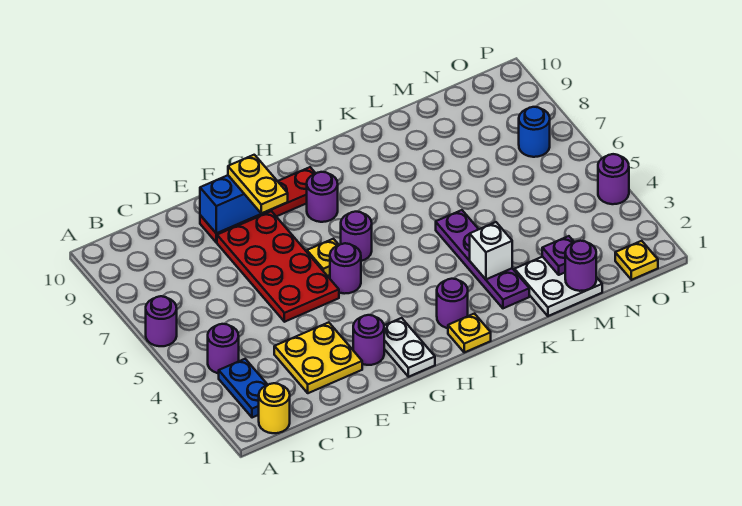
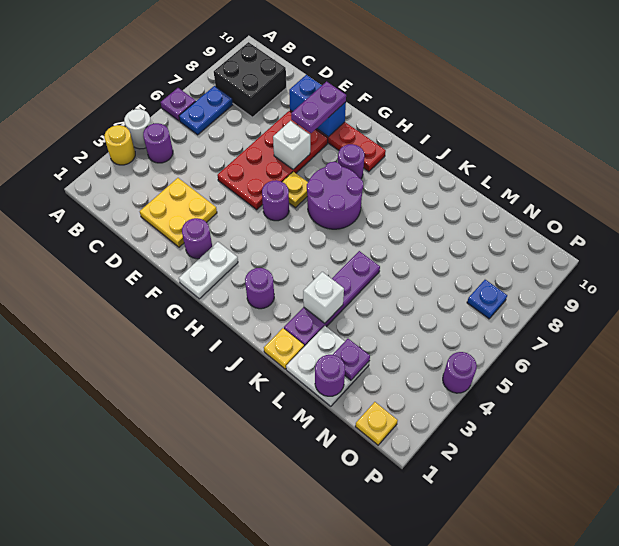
none -> white round brick A4 level 1
purple round brick A6 level 1 -> purple plate A6 level 1
yellow round brick B1 level 1 -> yellow round brick A3 level 1
blue plate B2:B3 level 1 -> blue plate B6:B7 level 1
none -> black brick B8:C9 level 1
none -> white brick F7 level 2
yellow plate F8:F9 level 3 -> purple plate F8:F9 level 3
purple round brick H6 level 1 -> purple round brick H6:I7 level 1
yellow plate I1 level 1 -> yellow plate K1 level 1
blue round brick O7 level 1 -> blue plate O7 level 1

